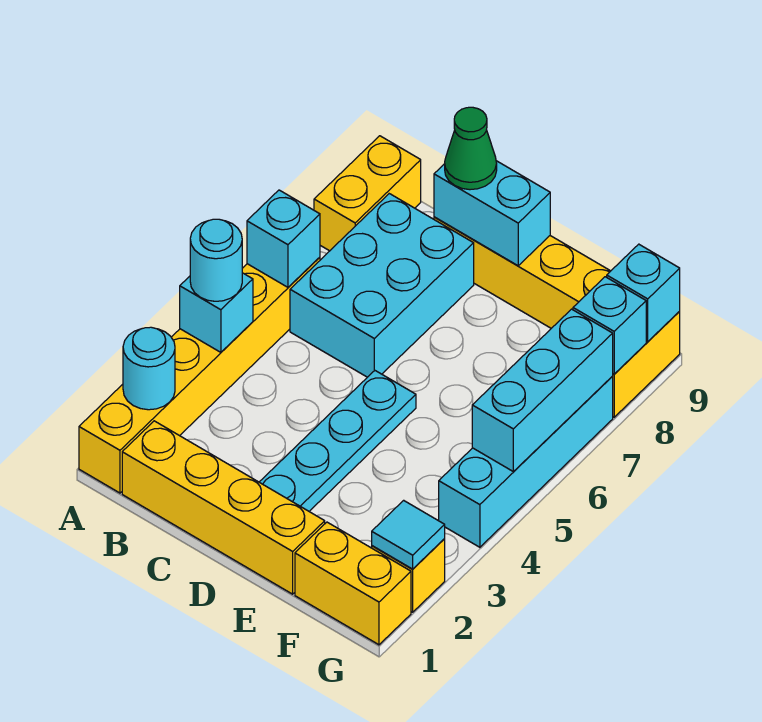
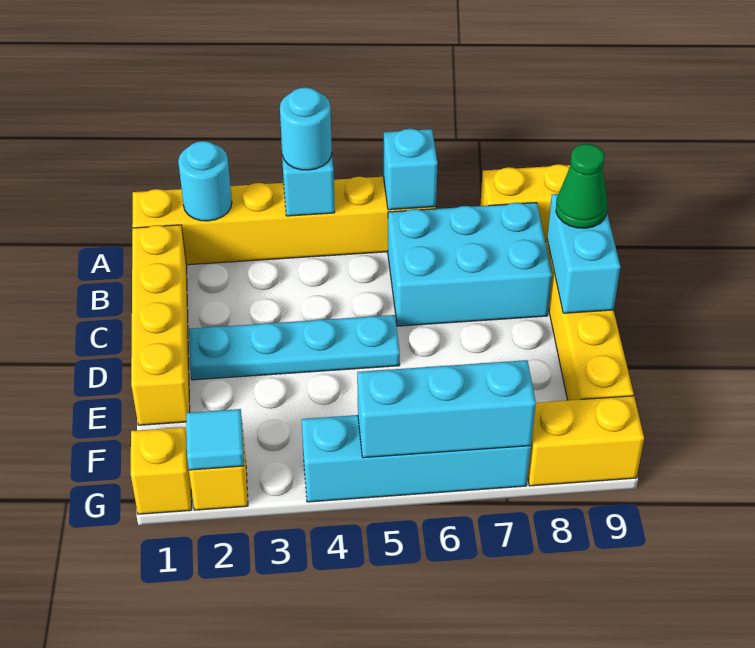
yellow brick F1:G1 level 1 -> yellow brick G1 level 1
cyan brick G8 level 2 -> none
cyan brick G9 level 2 -> none

